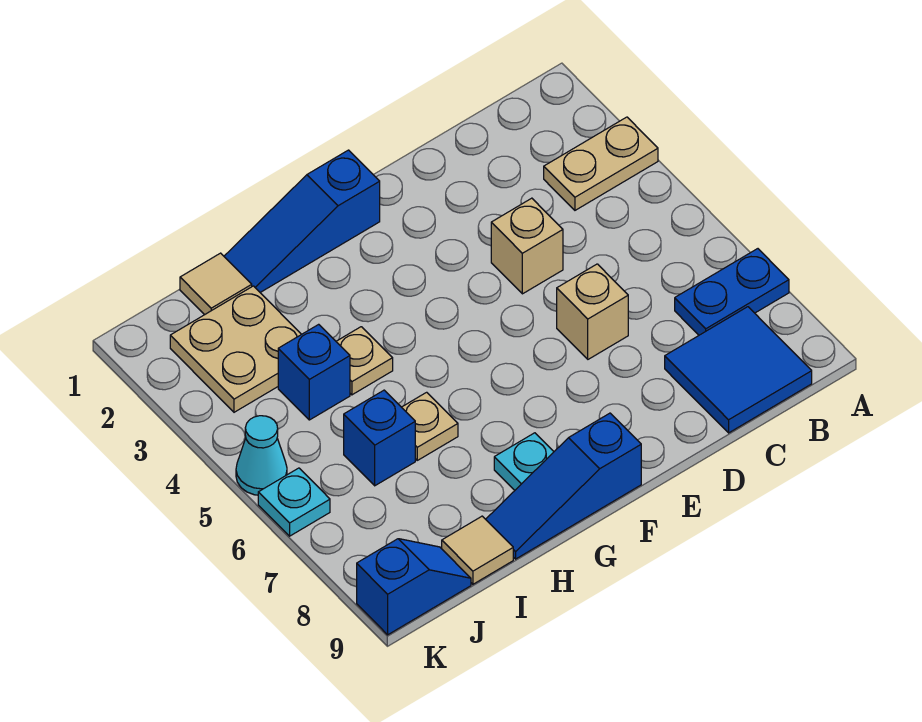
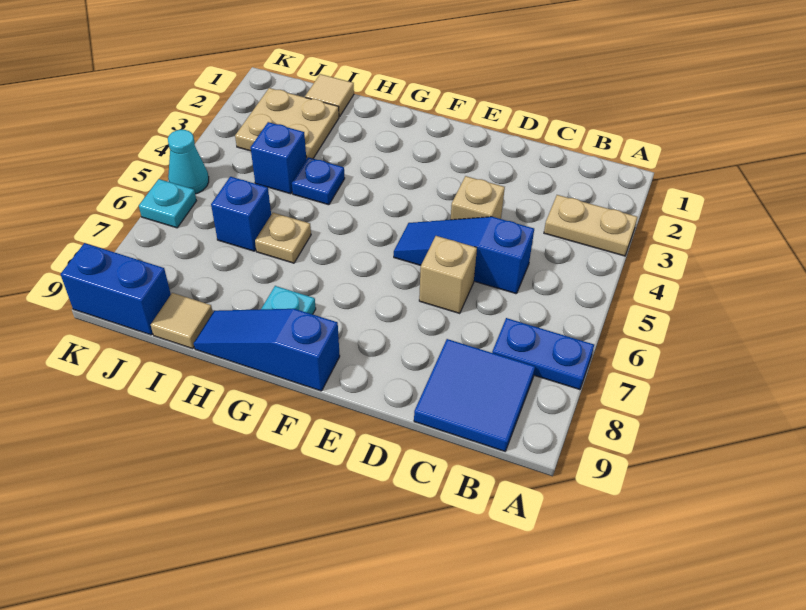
blue slope F1:H1 level 1 top F -> blue slope C5:E5 level 1 top C
tan plate H4 level 1 -> blue plate H4 level 1
blue slope J9:K9 level 1 top K -> blue brick J9:K9 level 1

